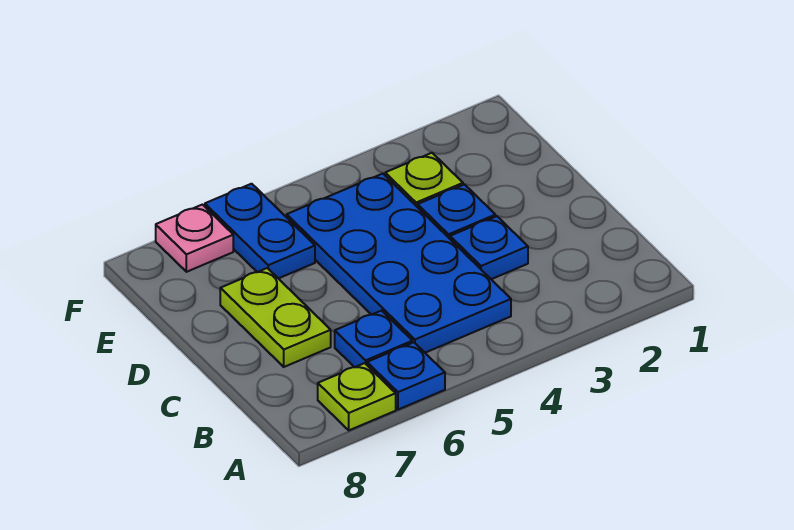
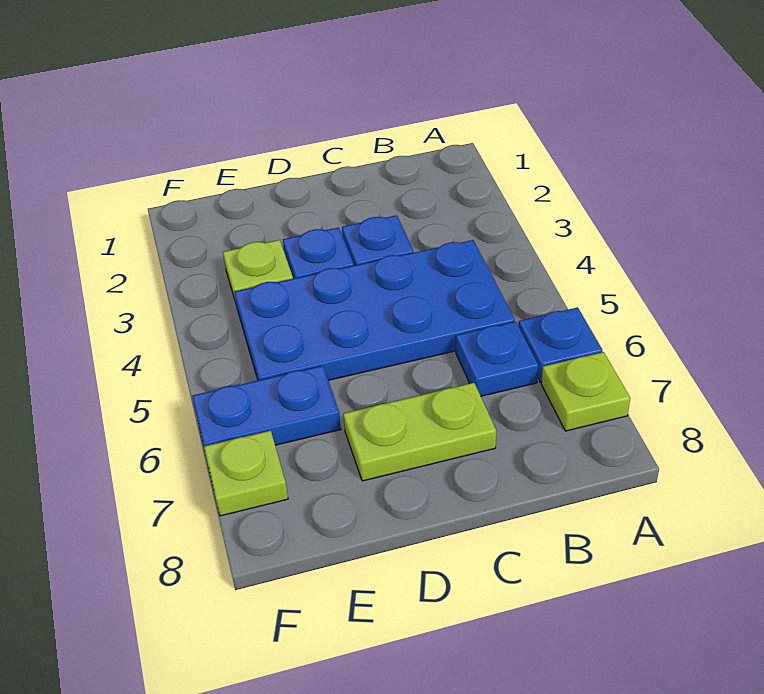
pink plate F7 level 1 -> lime plate F7 level 1

